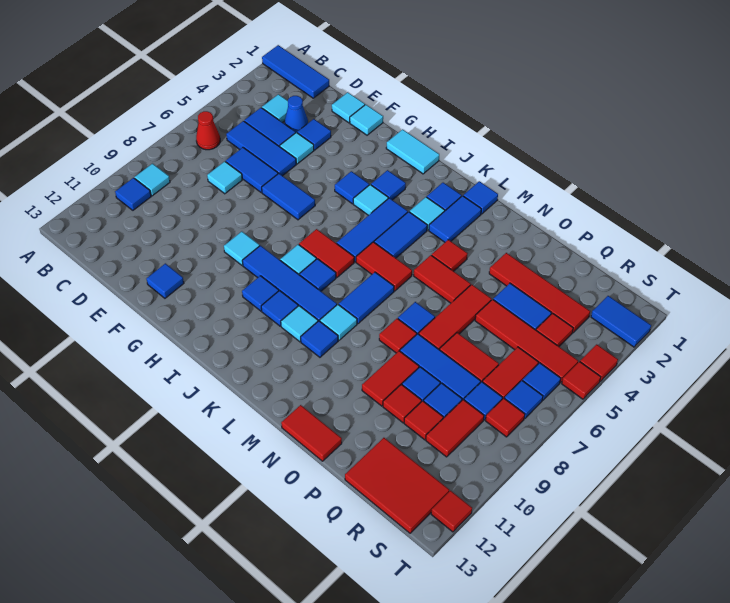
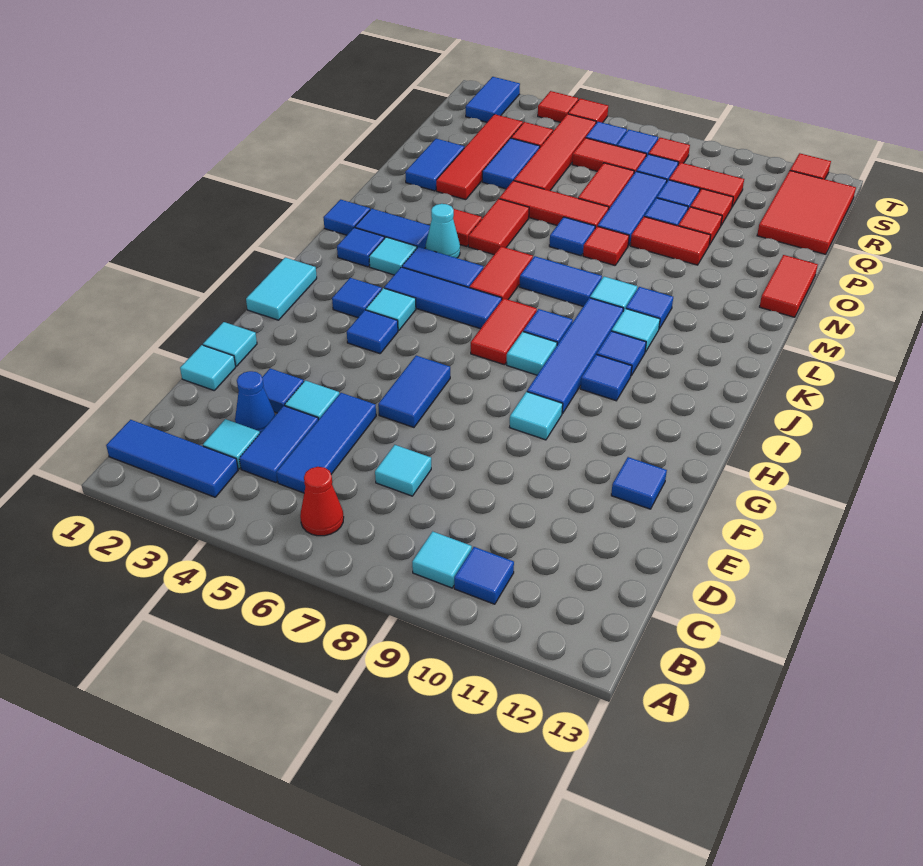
blue tile A1:C1 level 1 -> blue tile B1:B3 level 1
blue tile D6:E6 level 1 -> blue tile O2:P2 level 1
none -> cyan cone L4 level 1

